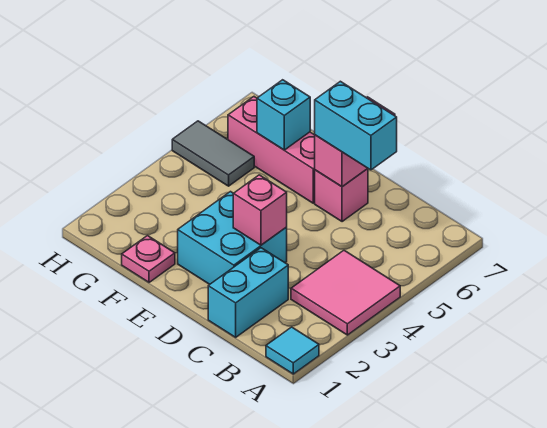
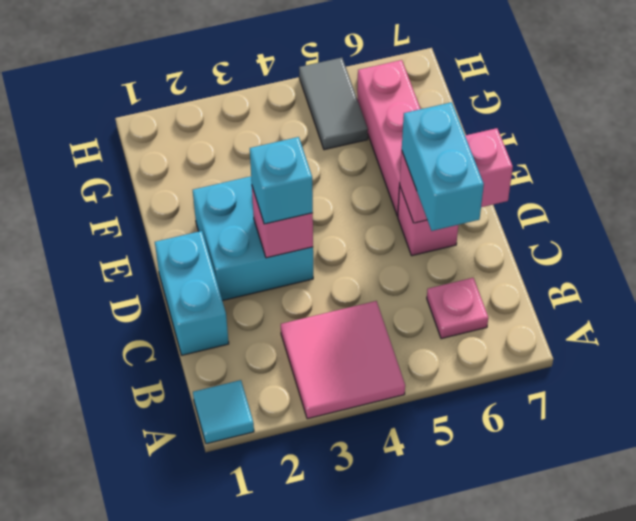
cyan brick C1:C2 level 1 -> cyan brick C1:D1 level 1
pink plate F1 level 1 -> pink plate B6 level 1
cyan brick F6 level 2 -> cyan brick D3 level 3

